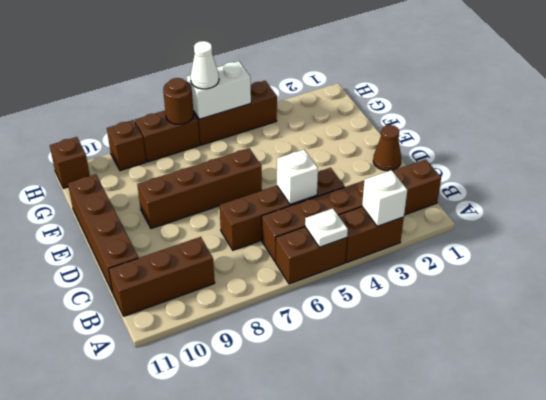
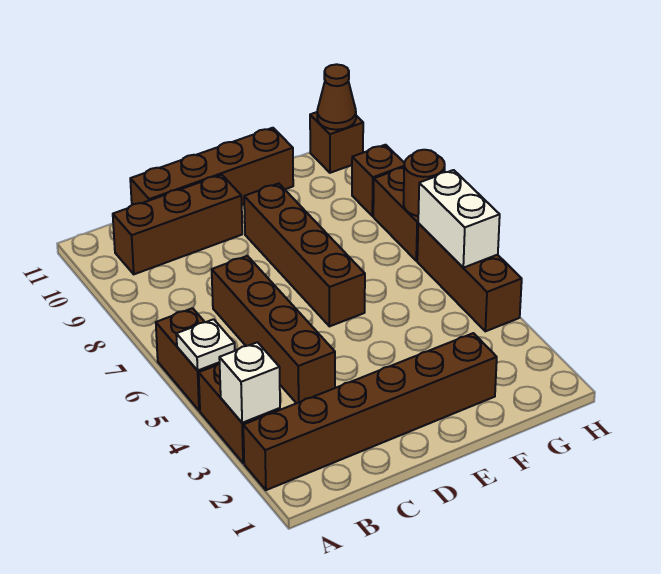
brown brick B1:B6 level 1 -> brown brick A2:F2 level 1
brown brick B9:B11 level 1 -> brown brick B10:D10 level 1
white brick C5 level 2 -> none
brown cone D1 level 1 -> brown cone H11 level 2
white cone H6 level 3 -> none

